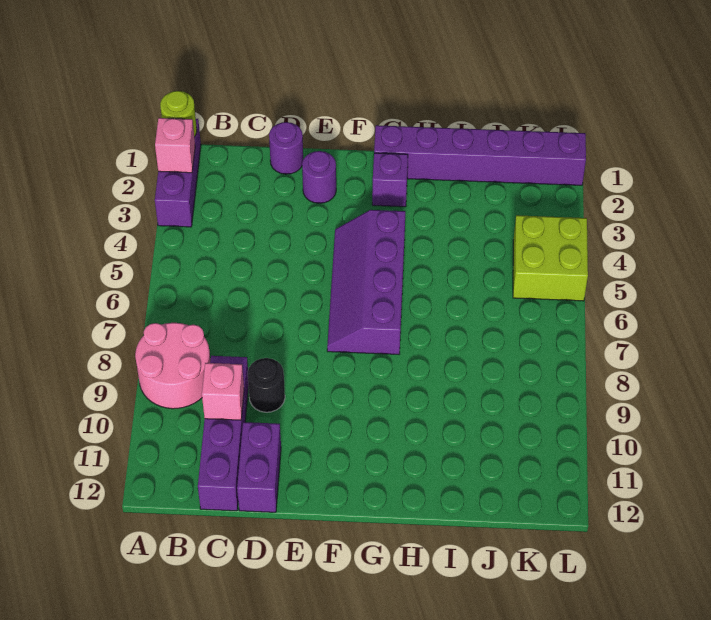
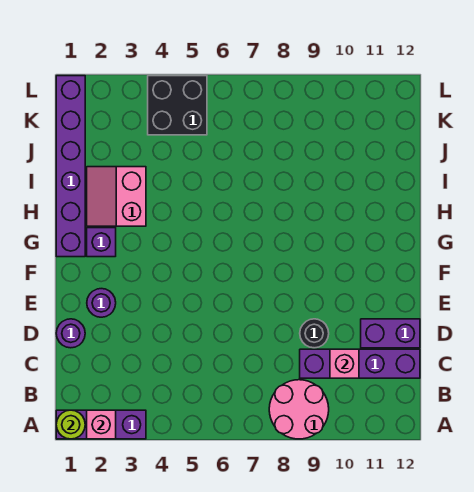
purple slope F4:G7 level 1 top G -> none
none -> pink slope H2:I3 level 1 top 3
lime brick K4:L5 level 1 -> black brick K4:L5 level 1

